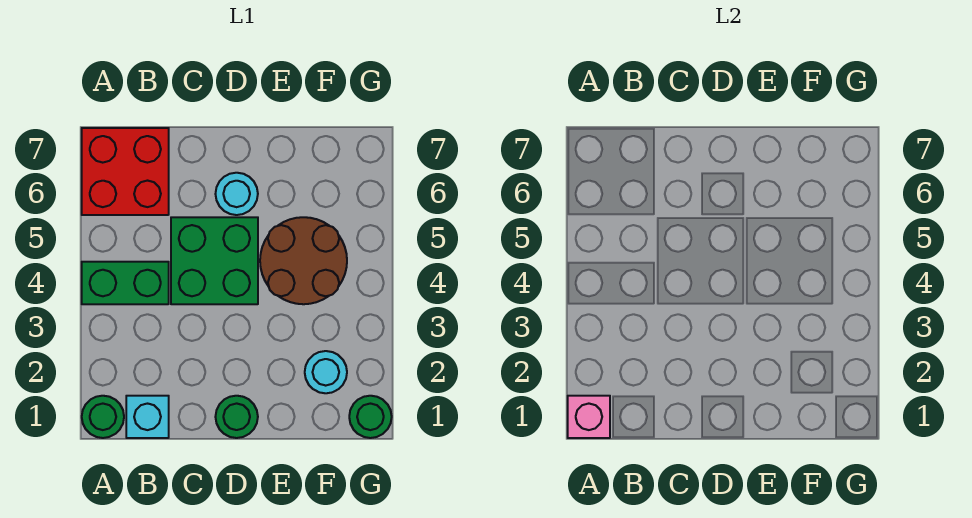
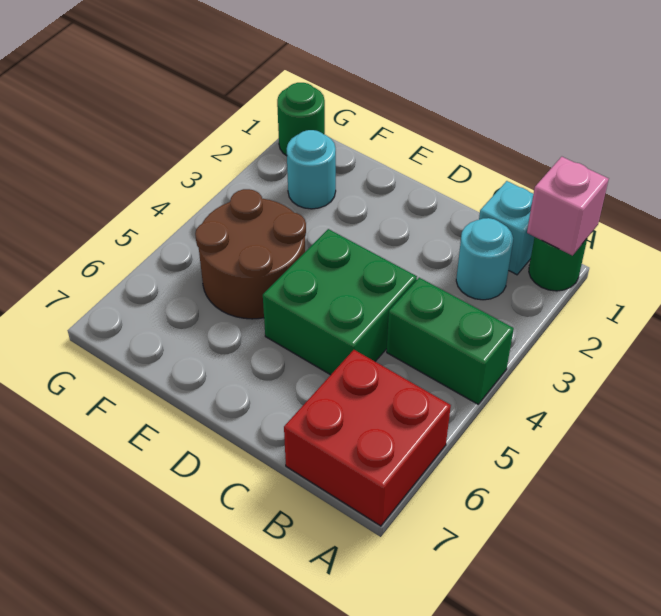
green round brick D1 level 1 -> none
cyan round brick D6 level 1 -> cyan round brick B2 level 1

